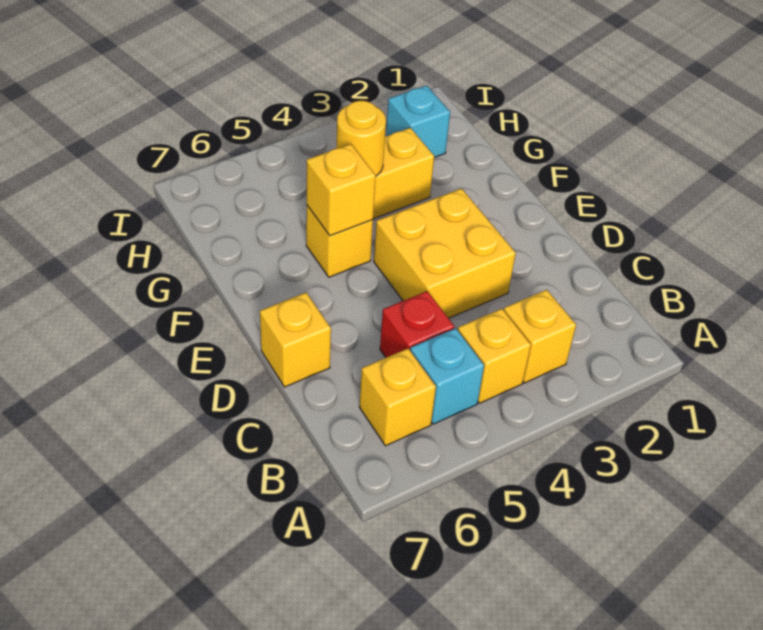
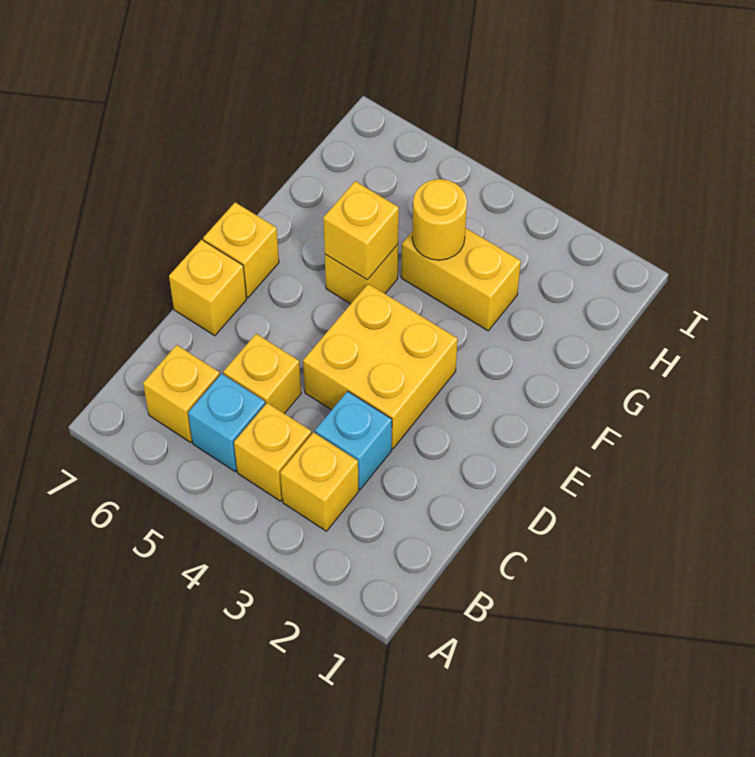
red brick C5 level 1 -> yellow brick C5 level 1
none -> yellow brick E7 level 1
cyan brick H2 level 1 -> cyan brick C3 level 1

